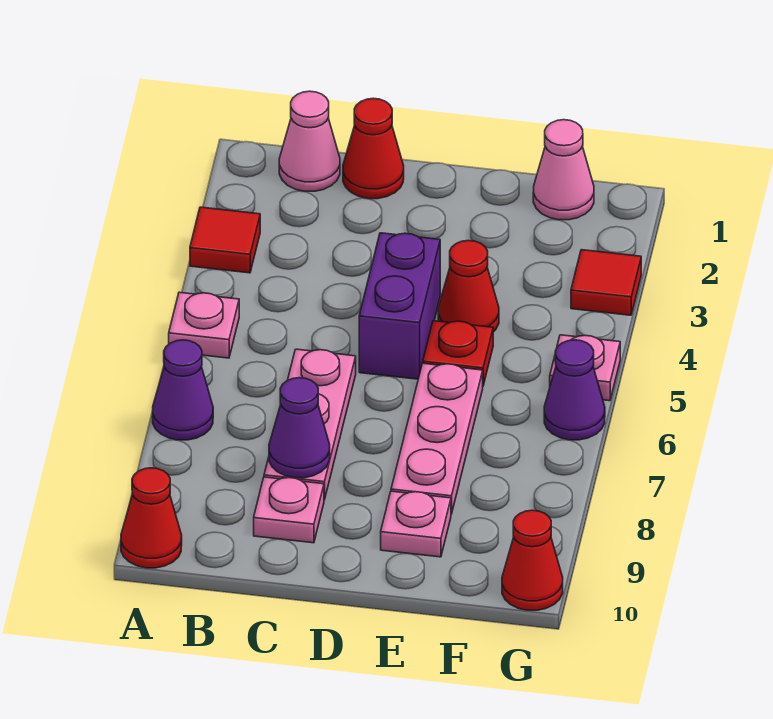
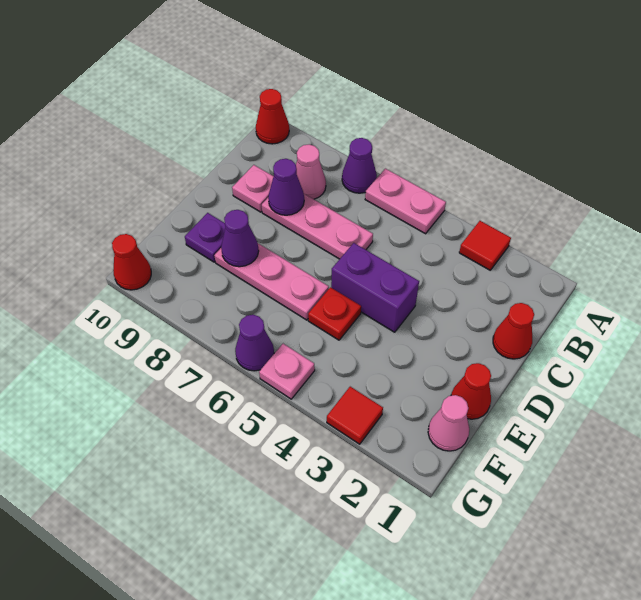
pink plate A5 level 1 -> pink plate A5:A6 level 1
pink cone B1 level 1 -> pink cone B8 level 1
red cone E4 level 1 -> red cone E1 level 1
none -> purple cone E8 level 2
pink plate E9 level 1 -> purple plate E9 level 1

